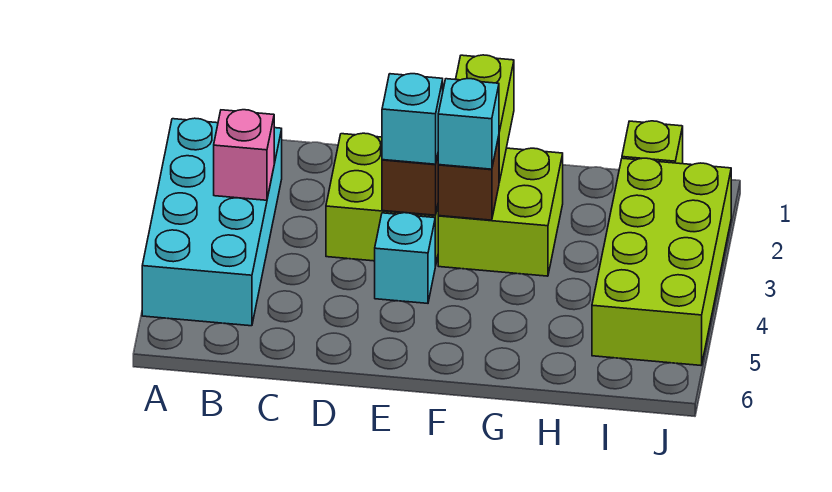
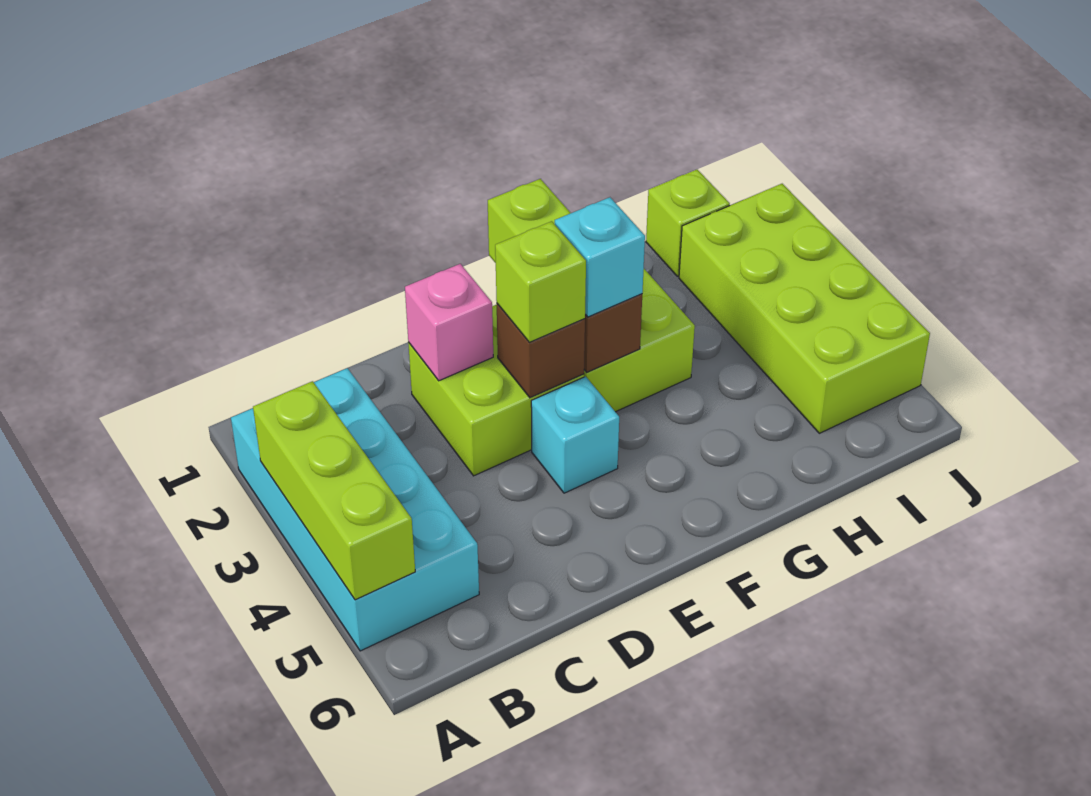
none -> lime brick A3:A5 level 2
pink brick B3 level 2 -> pink brick D2 level 2
cyan brick E3 level 3 -> lime brick E3 level 3

